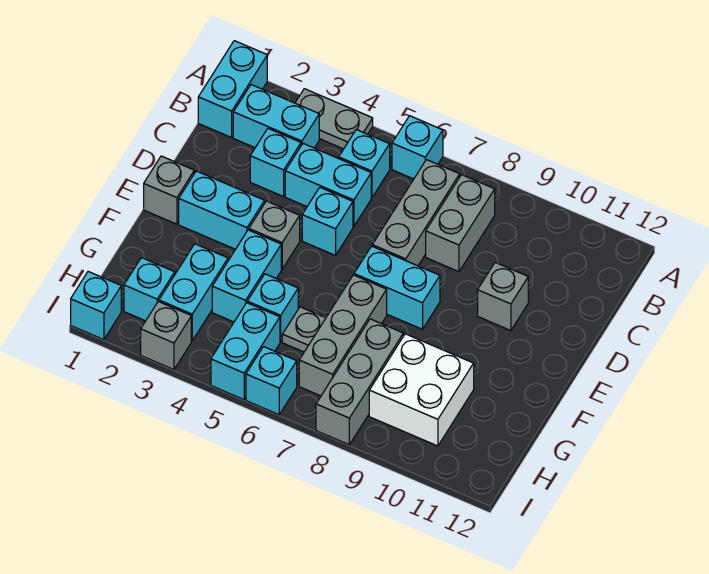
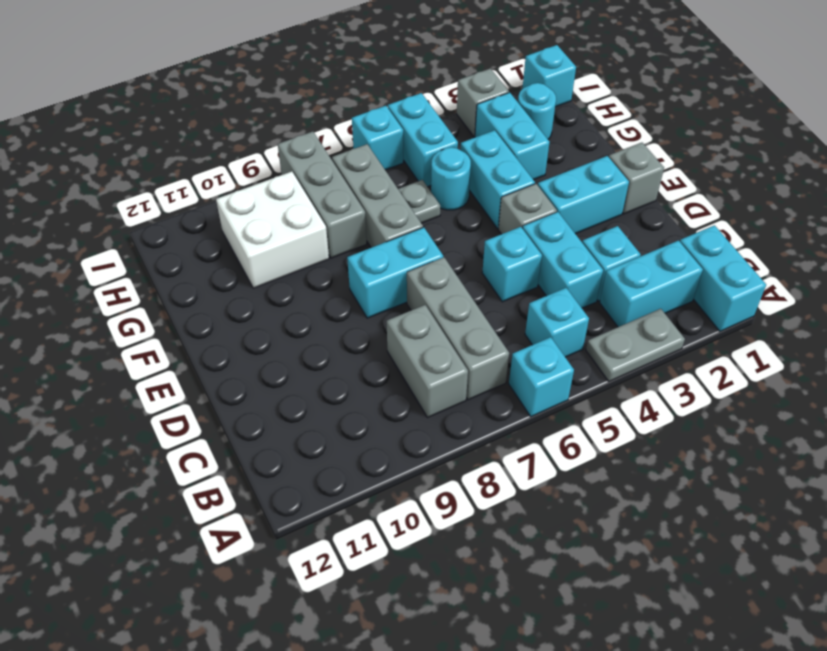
cyan brick C4:C5 level 1 -> cyan brick C4:D4 level 1
grey brick D10 level 1 -> none
cyan brick G5 level 1 -> cyan round brick G5 level 1
cyan brick H2 level 1 -> cyan round brick H2 level 1

